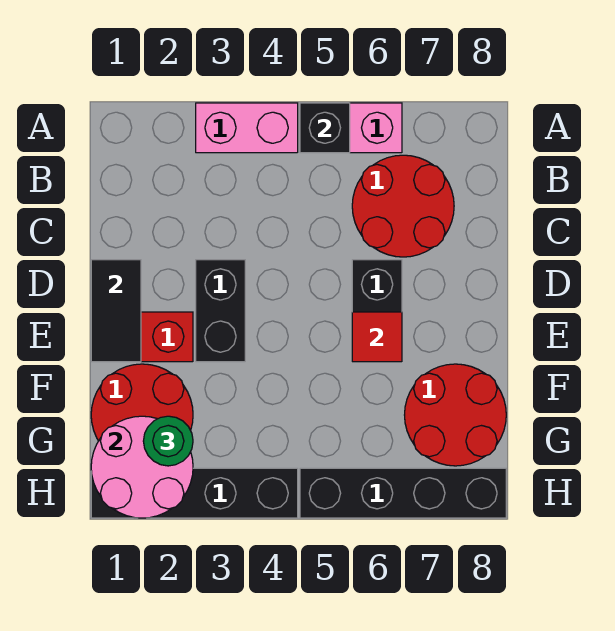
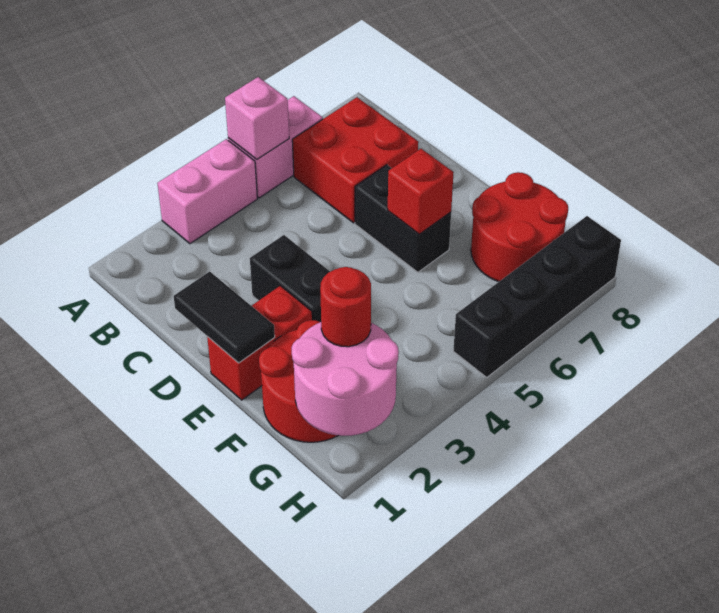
black brick A5 level 2 -> pink brick A5 level 2
red round brick B6:C7 level 1 -> red brick B6:C7 level 1
red tile E6 level 2 -> red brick E6 level 2
green round brick G2 level 3 -> red round brick G2 level 3
black brick H1:H4 level 1 -> none

